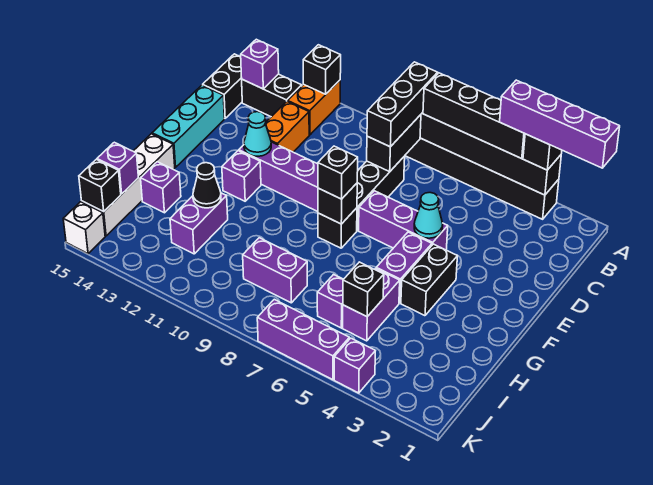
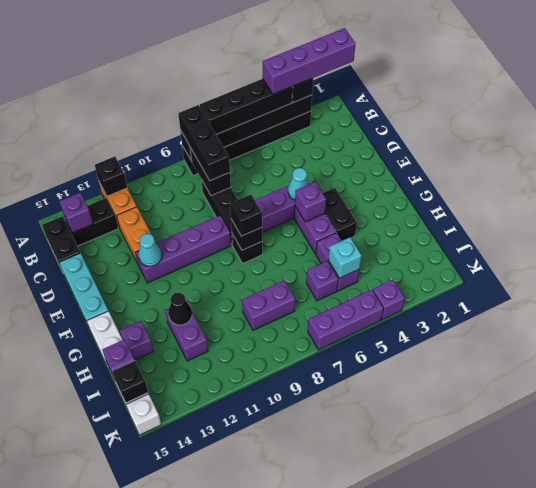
purple brick F12 level 1 -> purple brick F5 level 2
black brick I5 level 2 -> cyan brick I5 level 2

